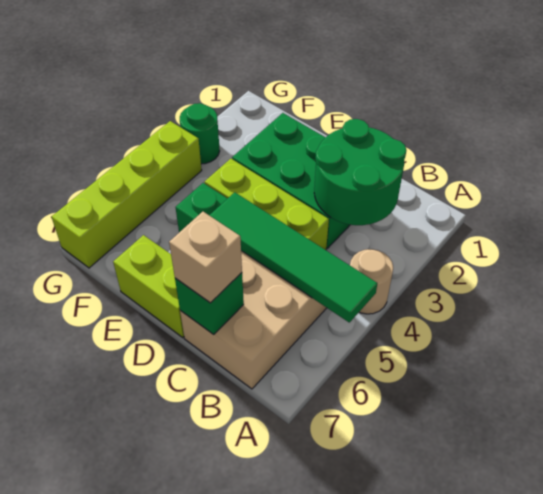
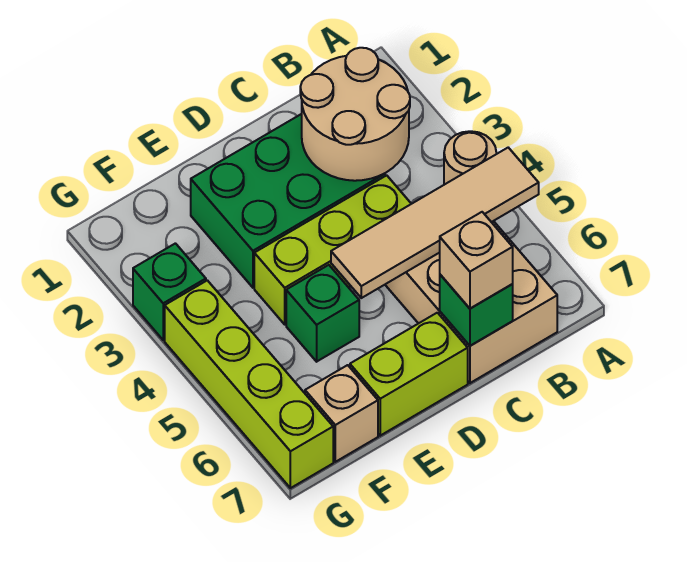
green tile A5:D5 level 2 -> tan tile A5:D5 level 2
green round brick B2:C3 level 2 -> tan round brick B2:C3 level 2
none -> tan brick F7 level 1
green round brick G3 level 1 -> green brick G3 level 1

